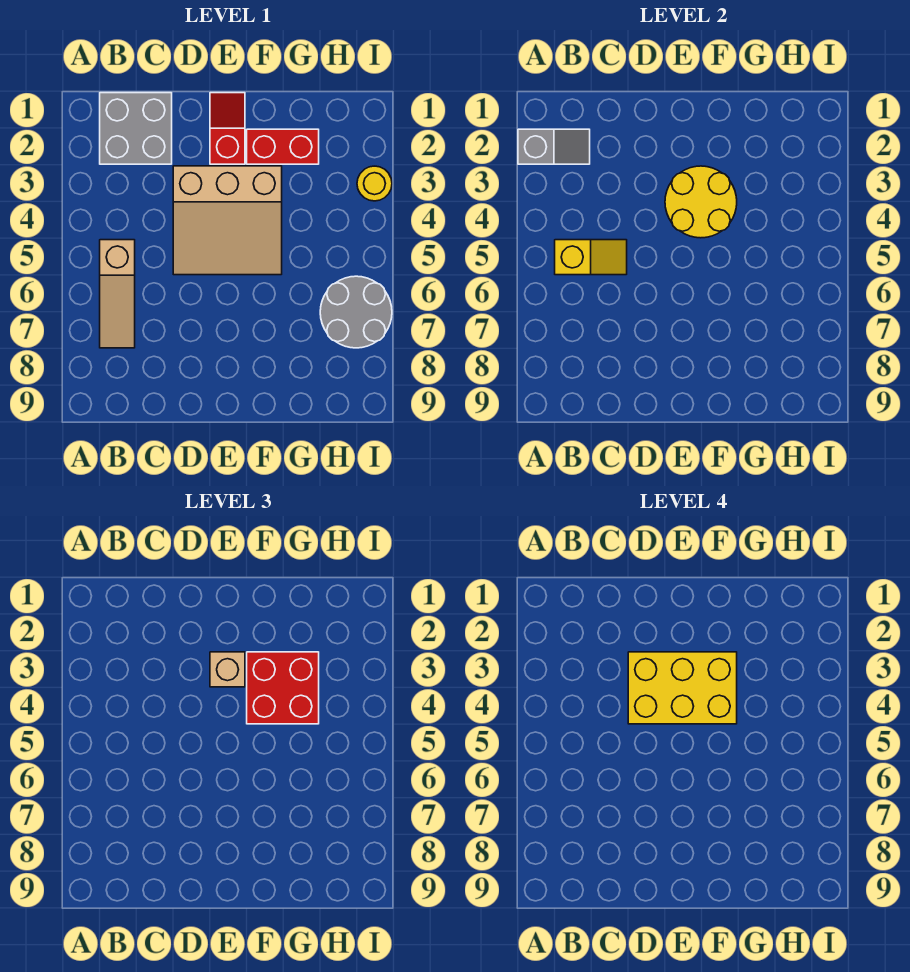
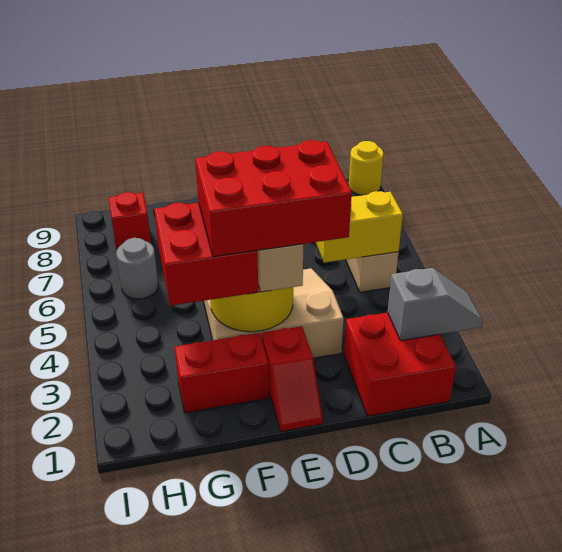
grey slope A2:B2 level 2 top A -> grey slope A2:B2 level 2 top B
grey brick B1:C2 level 1 -> red brick B1:C2 level 1
yellow slope B5:C5 level 2 top B -> yellow brick B5:C5 level 2
yellow brick D3:F4 level 4 -> red brick D3:F4 level 4
grey round brick H6:I7 level 1 -> grey round brick H6 level 1
none -> red brick H8 level 1
yellow round brick I3 level 1 -> yellow round brick A9 level 1

